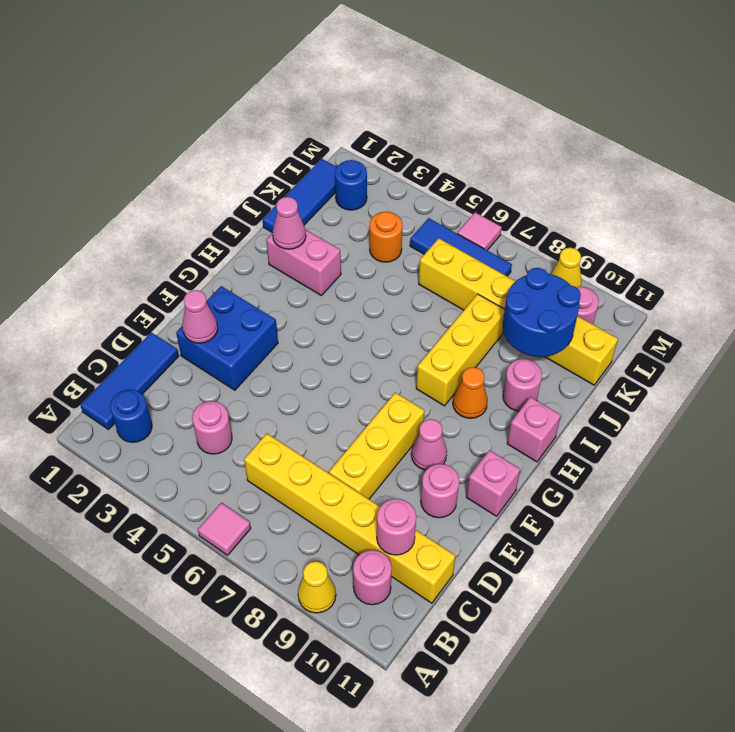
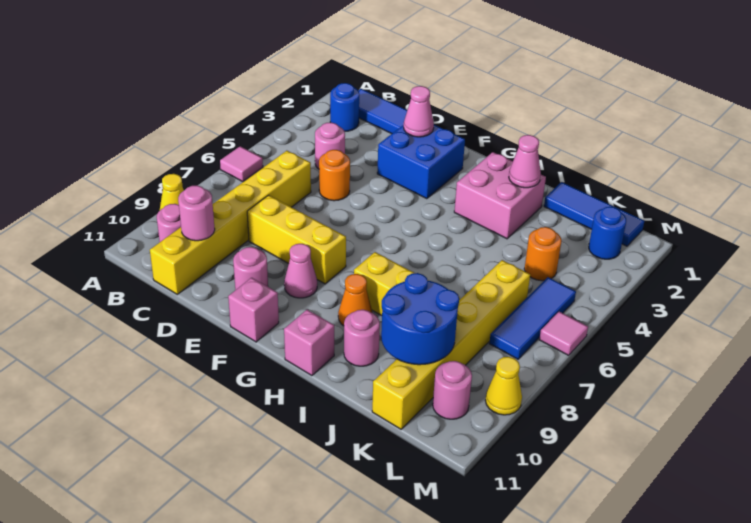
none -> orange round brick D5 level 1
pink brick I2:I3 level 1 -> pink brick H2:I3 level 1

